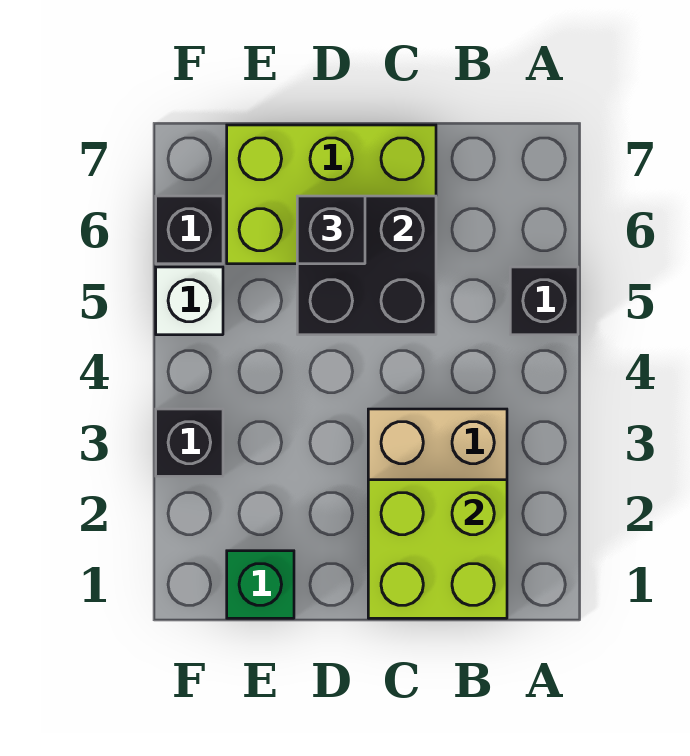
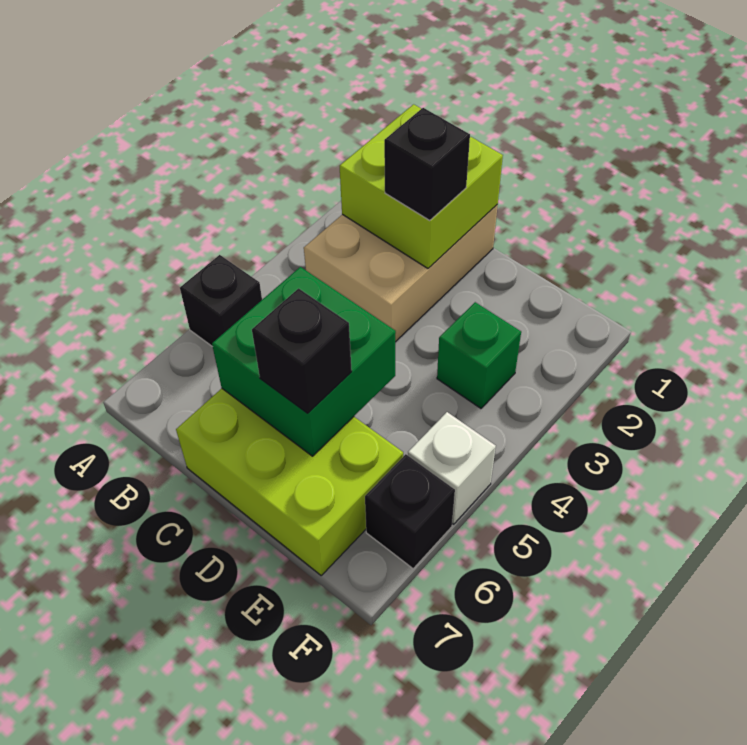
black brick C5:D6 level 2 -> green brick C5:D6 level 2
green brick E1 level 1 -> green brick E3 level 1
black brick F3 level 1 -> black brick C2 level 3

